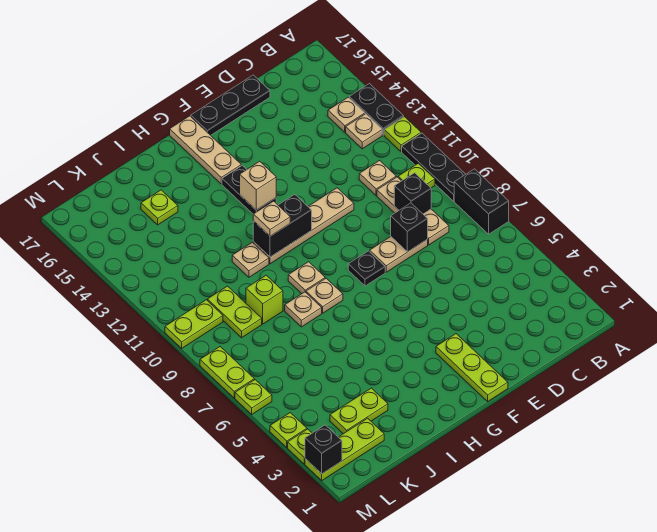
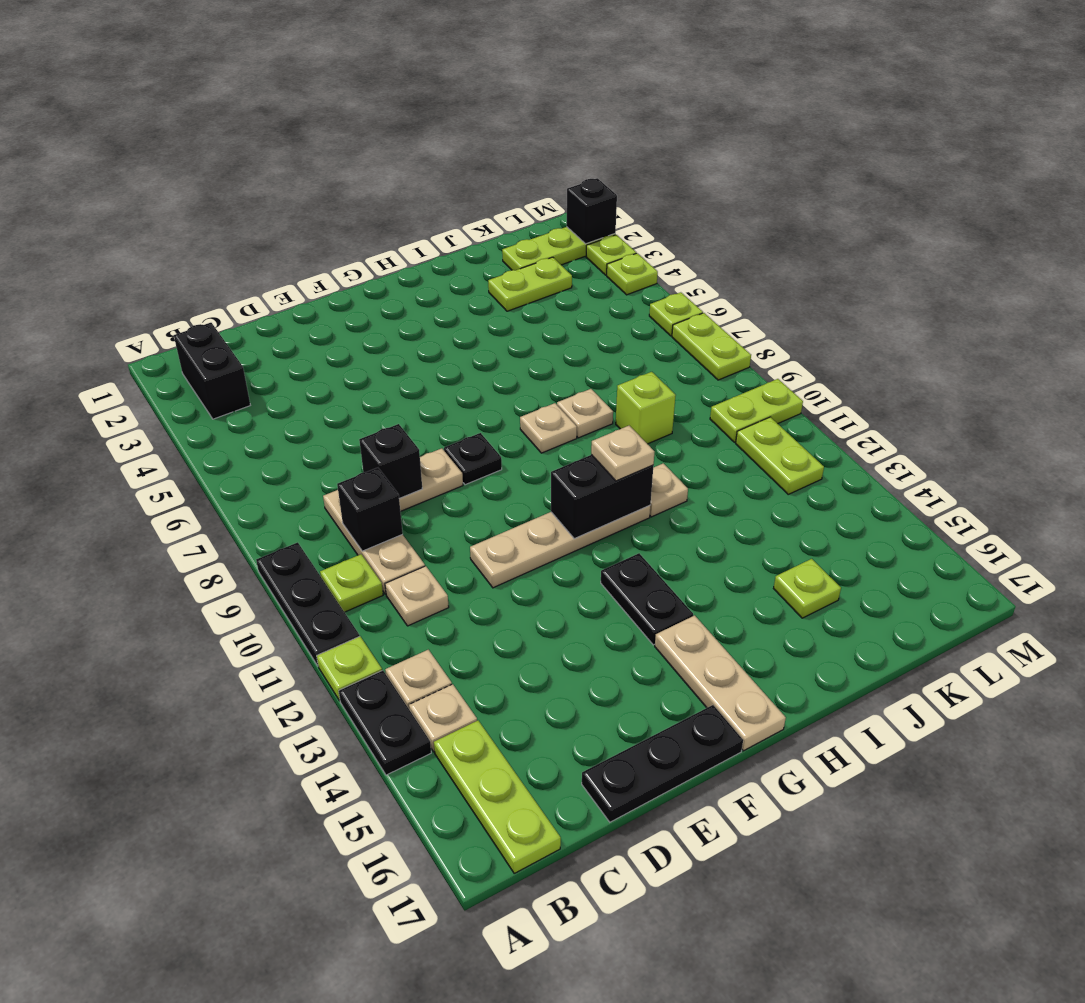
black brick A7:A8 level 1 -> black brick B2:B3 level 1
lime plate F1:F3 level 1 -> lime plate B15:B17 level 1
tan brick G13 level 2 -> none
tan plate H9 level 1 -> none
lime plate K9:K10 level 1 -> lime plate L11:L12 level 1

